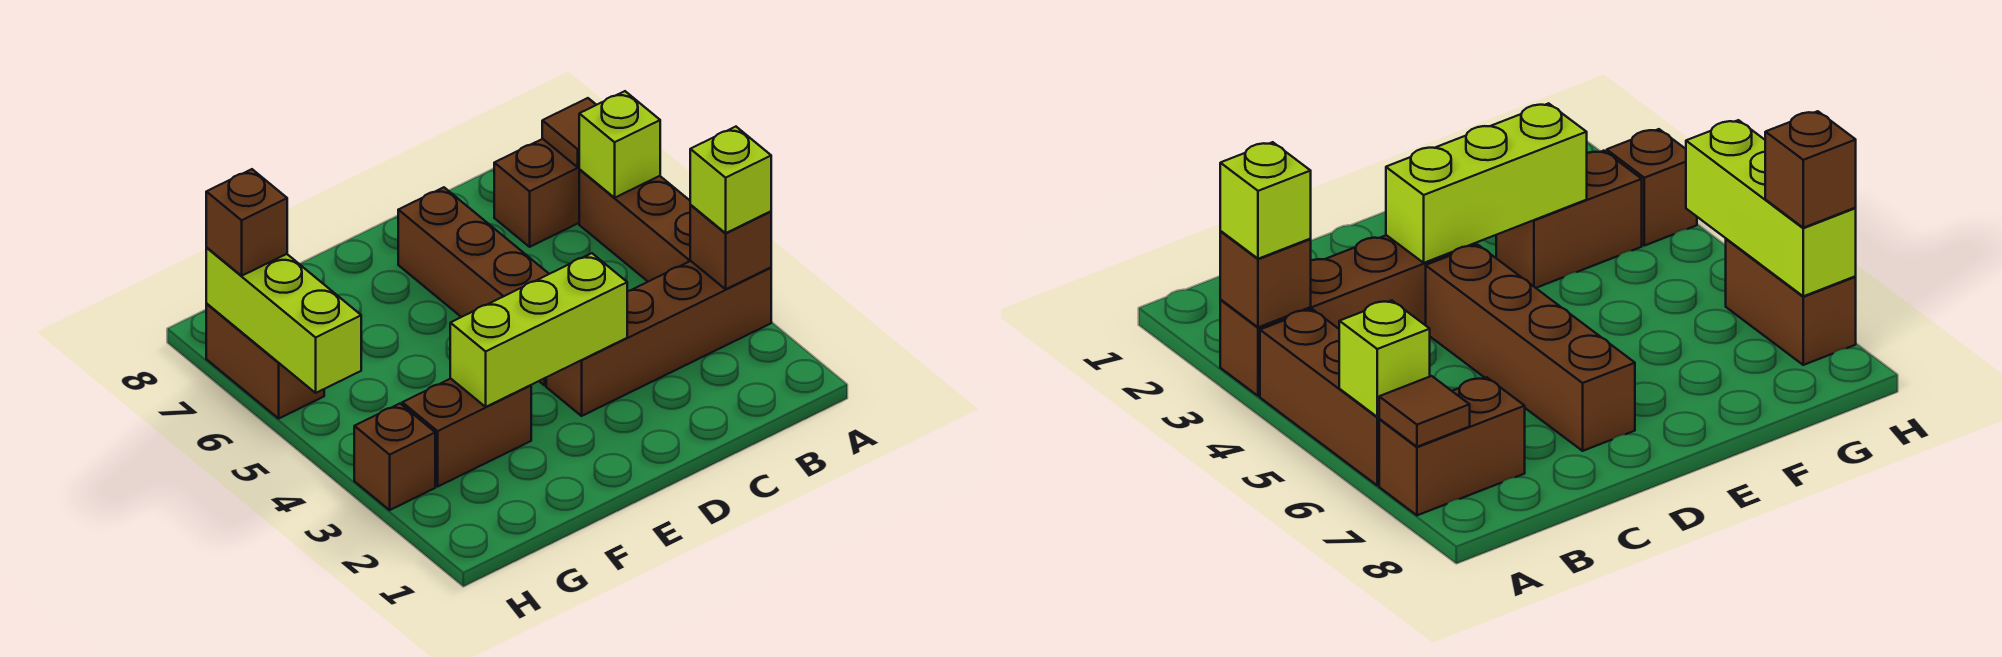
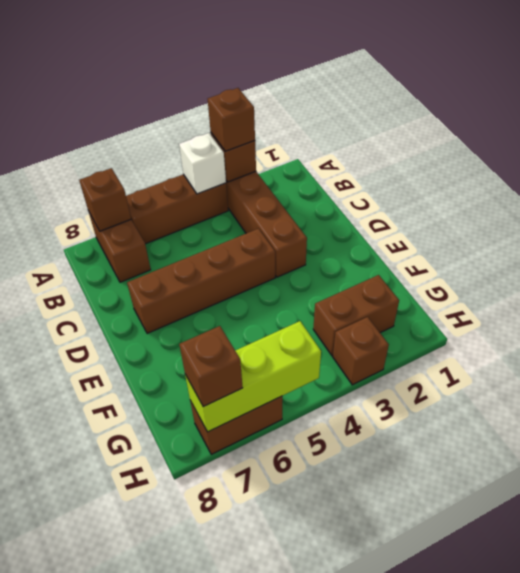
lime brick A3 level 3 -> brown brick A3 level 3
none -> white brick A4 level 2
lime brick A6 level 2 -> none
brown tile A7 level 2 -> brown brick A7 level 2
lime brick D3:F3 level 2 -> none
brown brick F3:G3 level 1 -> brown brick G2:G3 level 1

